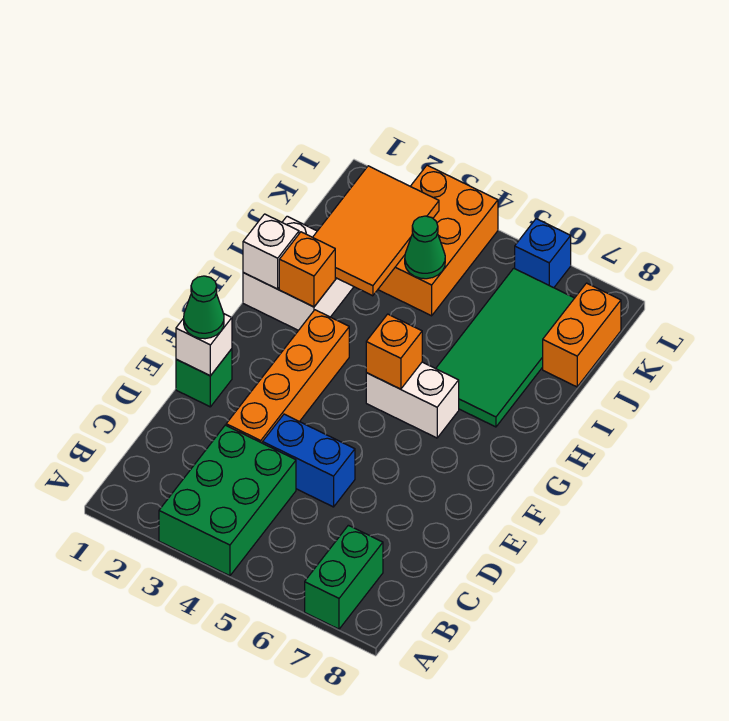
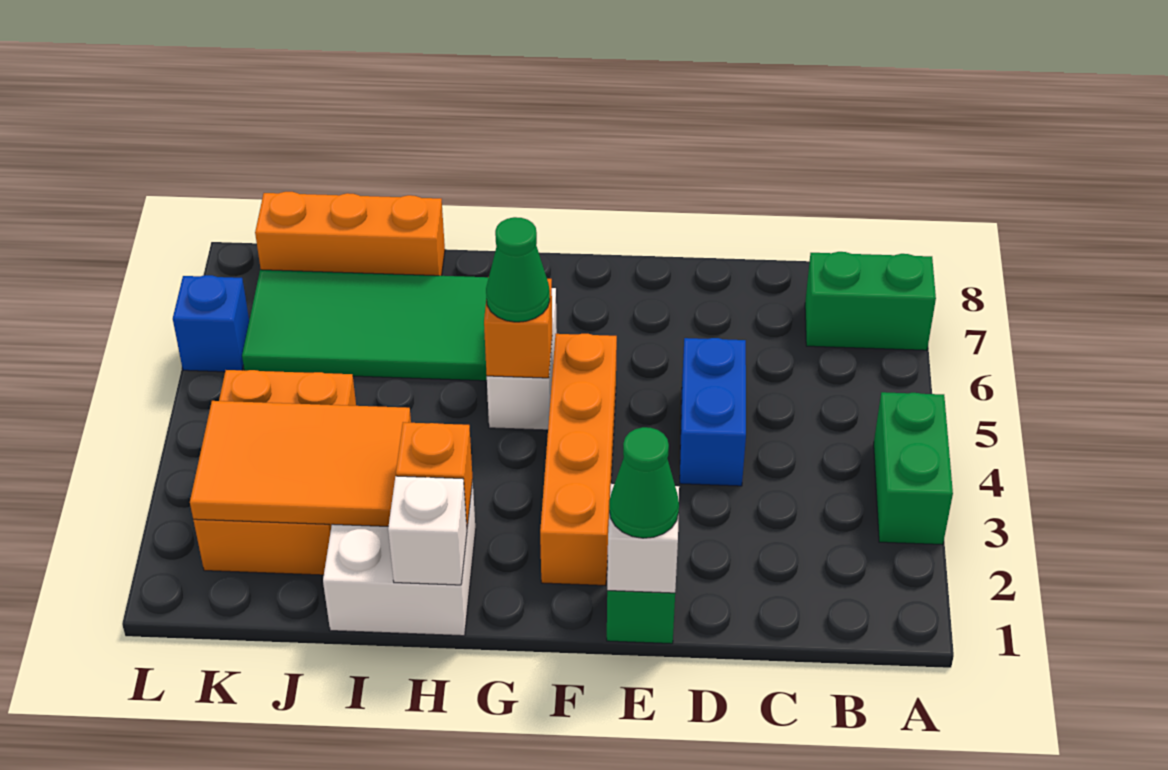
green brick A3:C4 level 1 -> green brick A3:A4 level 1
orange brick D3:G3 level 1 -> orange brick F2:F5 level 1
orange brick J3:L4 level 1 -> orange brick J2:K4 level 1
green cone J4 level 2 -> green cone G5 level 3
orange brick J8:K8 level 1 -> orange brick I8:K8 level 1

